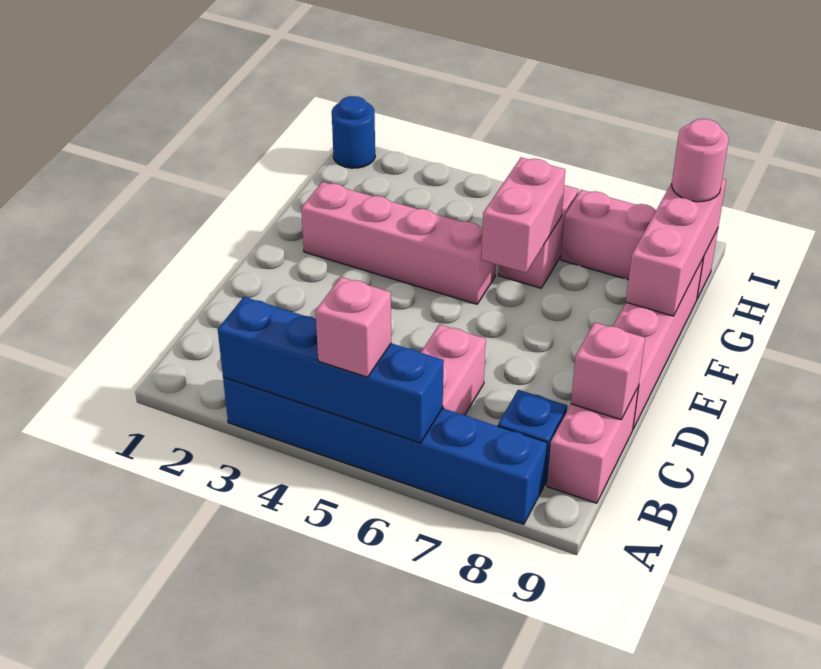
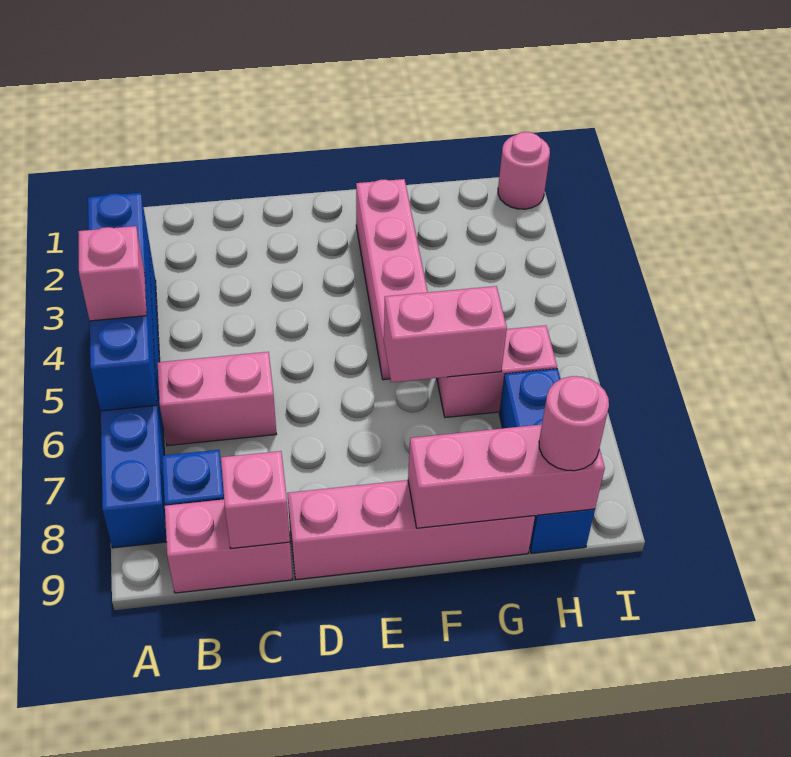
pink brick H7:H9 level 1 -> blue brick H7:H9 level 1
blue round brick I1 level 1 -> pink round brick I1 level 1

